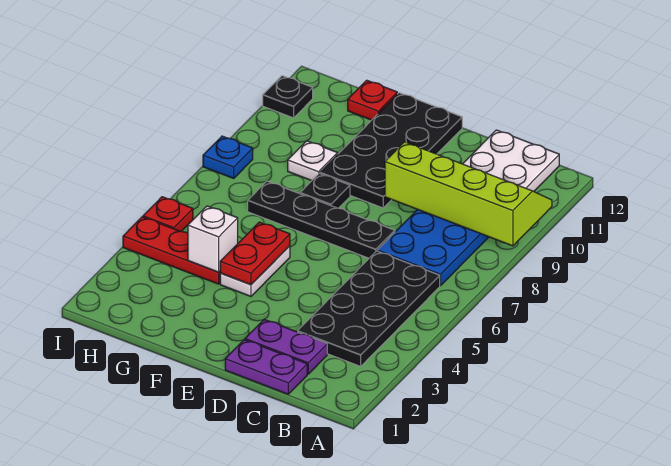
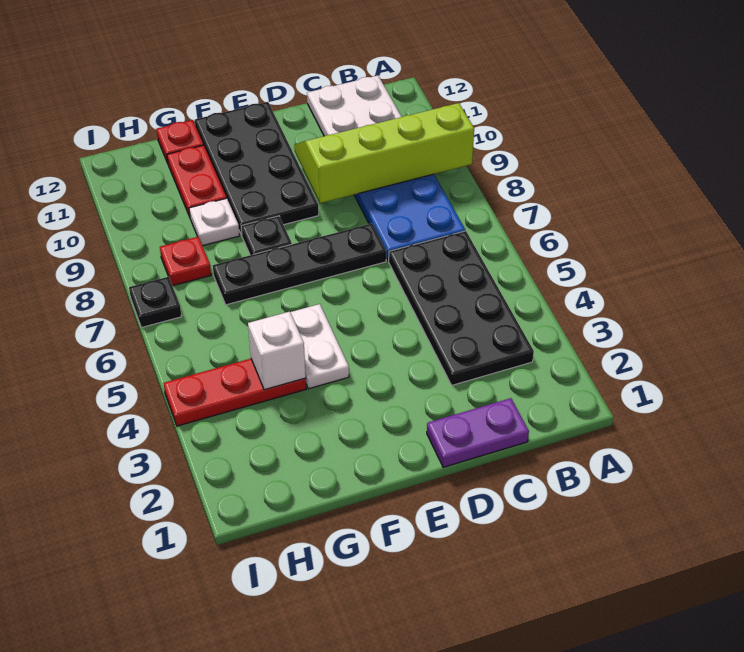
purple plate C2:D2 level 1 -> none
red plate F4:F5 level 2 -> red plate G10:G11 level 1
red plate I5 level 1 -> red plate H8 level 1
blue plate I8 level 1 -> none
black plate I11 level 1 -> black plate I7 level 1

